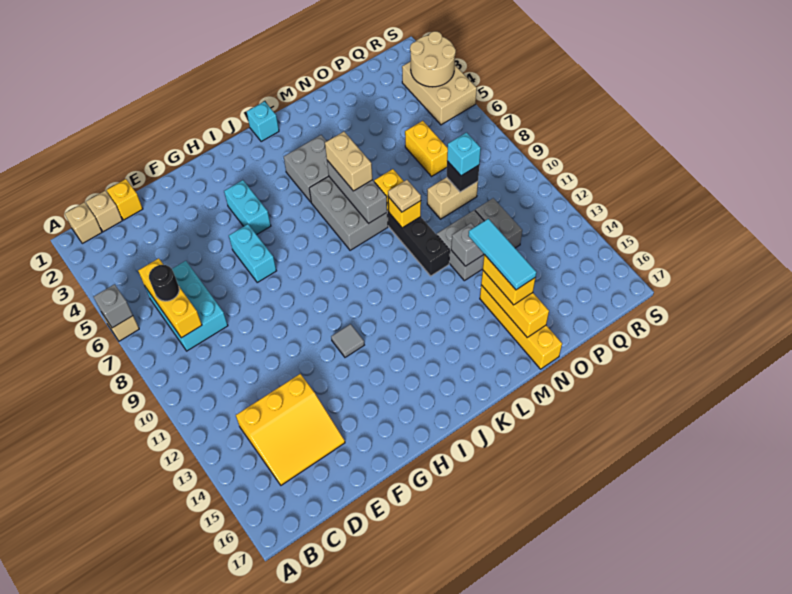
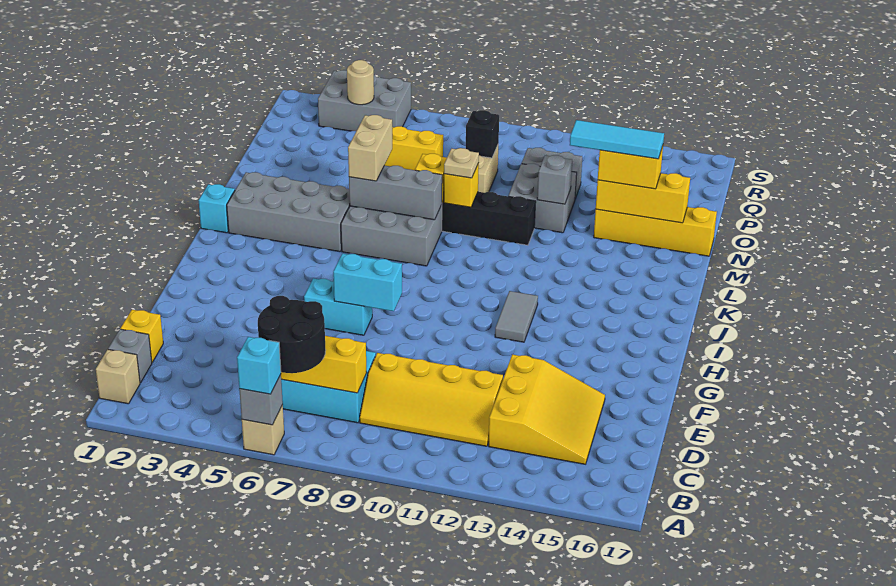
tan brick C1 level 1 -> grey brick C1 level 1
black round brick C7 level 3 -> black round brick B6:C7 level 3
none -> yellow slope C9:D12 level 1 top D
cyan brick H4:H5 level 1 -> cyan brick G7:G8 level 2
grey tile H12 level 1 -> grey tile H12:I12 level 1
grey brick K4:L5 level 1 -> grey brick K2:L5 level 1
tan brick L6:L7 level 3 -> tan brick L6:M6 level 3
cyan brick P9 level 3 -> cyan brick A6 level 3
tan brick R3:S5 level 1 -> grey brick R3:S5 level 1
tan round brick R3:S4 level 2 -> tan round brick R4 level 2

